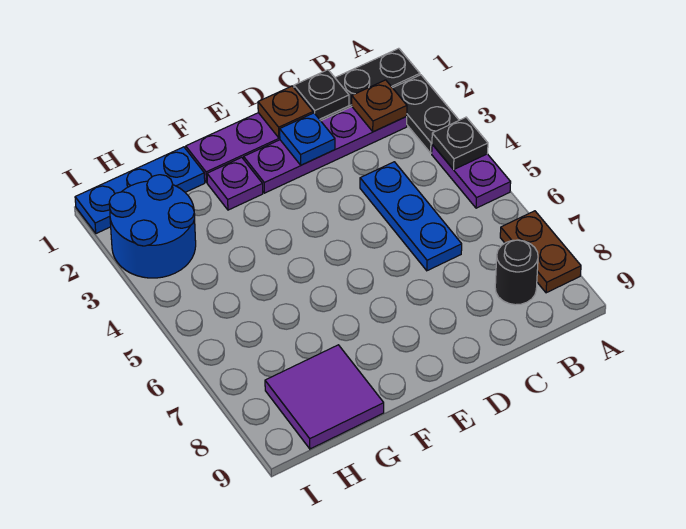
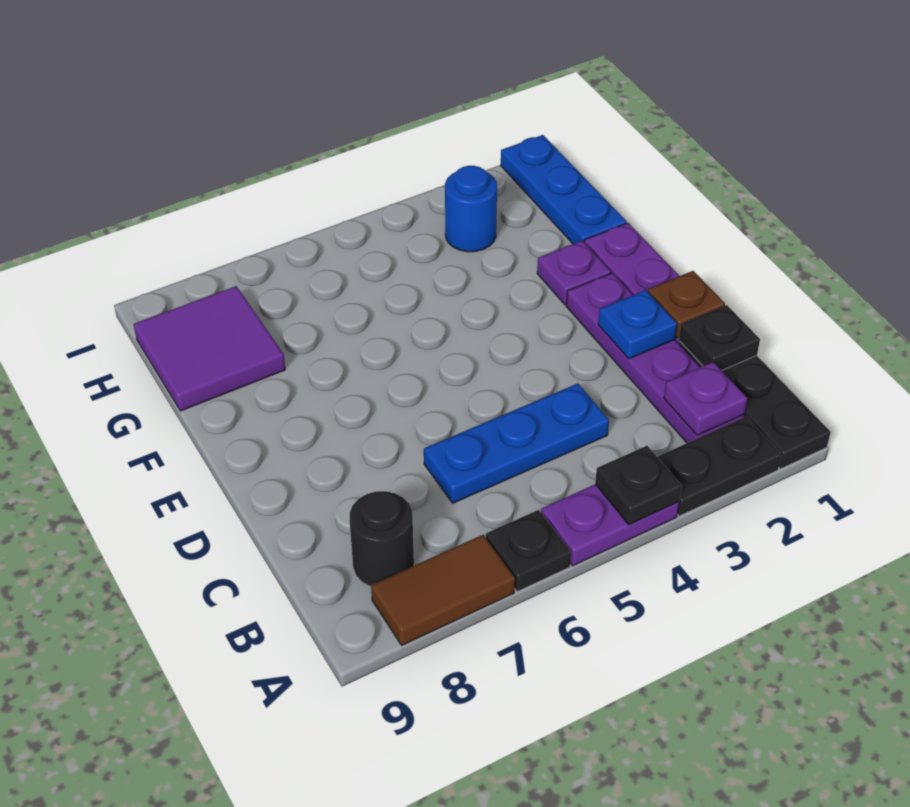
none -> black plate A6 level 1
brown plate A7:A8 level 1 -> brown tile A7:A8 level 1
brown plate B2 level 2 -> purple plate B2 level 2
blue round brick H2:I3 level 1 -> blue round brick H3 level 1

